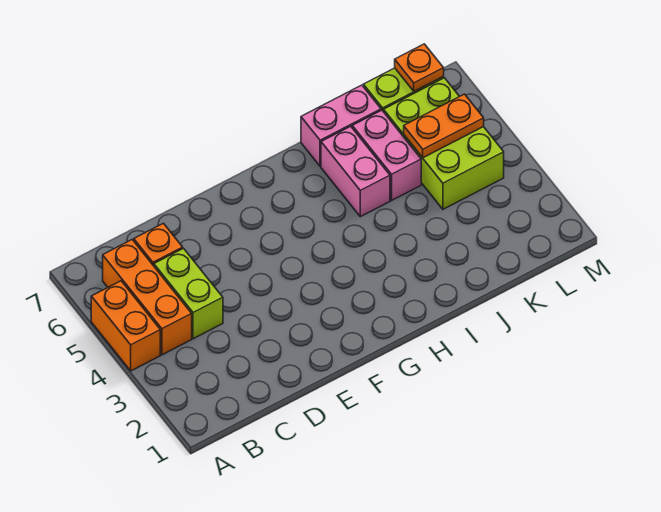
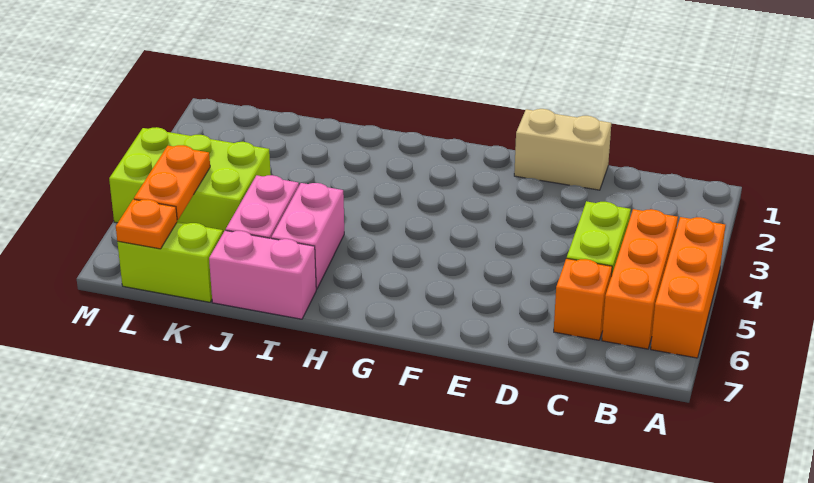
orange brick A4:A5 level 1 -> orange brick A4:A6 level 1
none -> tan brick D1:E1 level 1
lime brick K4:L6 level 1 -> lime brick K4:M5 level 1
orange plate K5:L5 level 2 -> orange plate L5:L6 level 2

